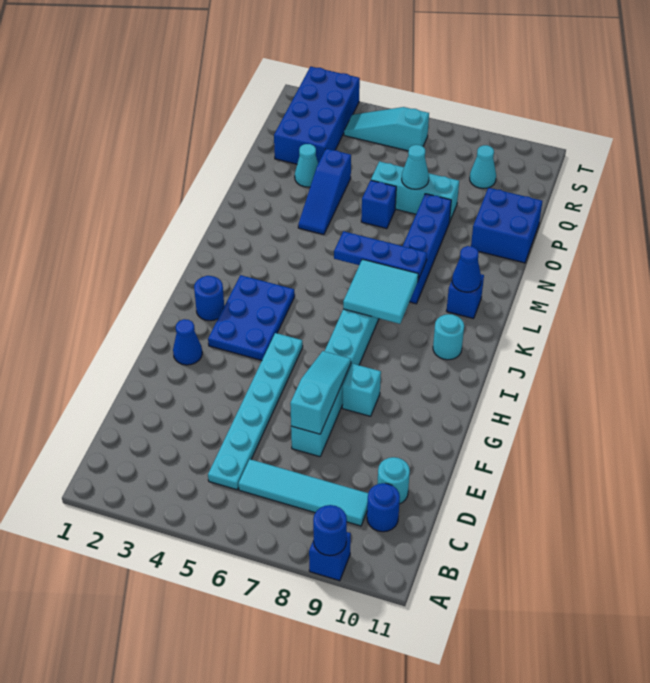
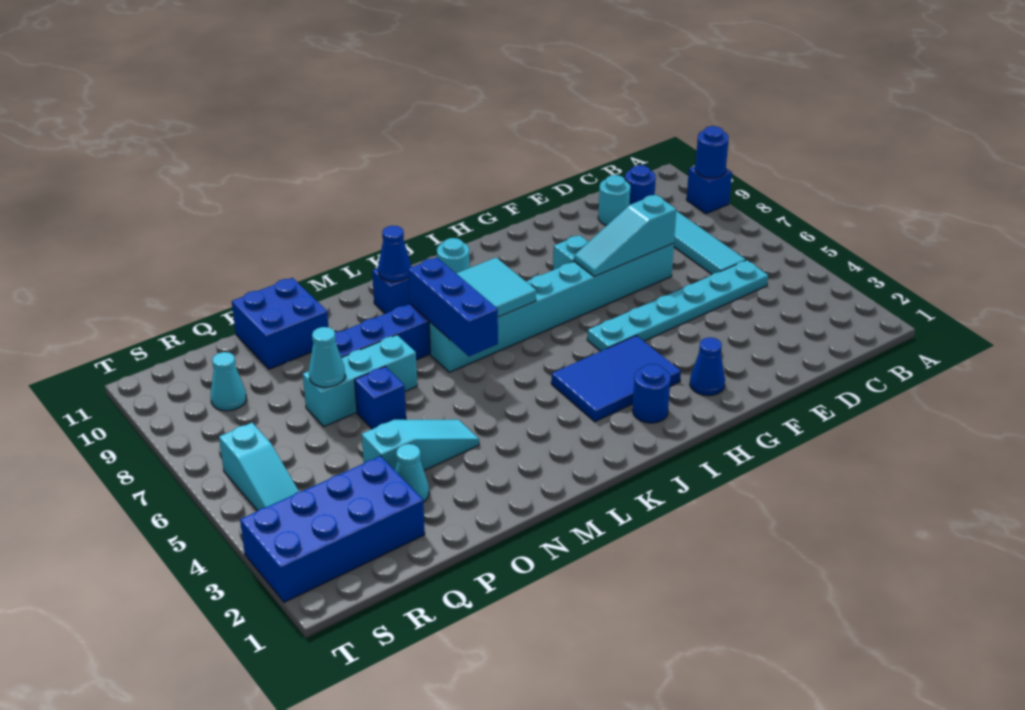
blue plate H3:J4 level 1 -> blue tile H3:J4 level 1
blue plate L6:L8 level 2 -> blue brick L6:L8 level 2
blue slope N4:P4 level 1 top P -> cyan slope N4:P4 level 1 top P
cyan brick P6:P8 level 1 -> cyan brick N7:P7 level 1

